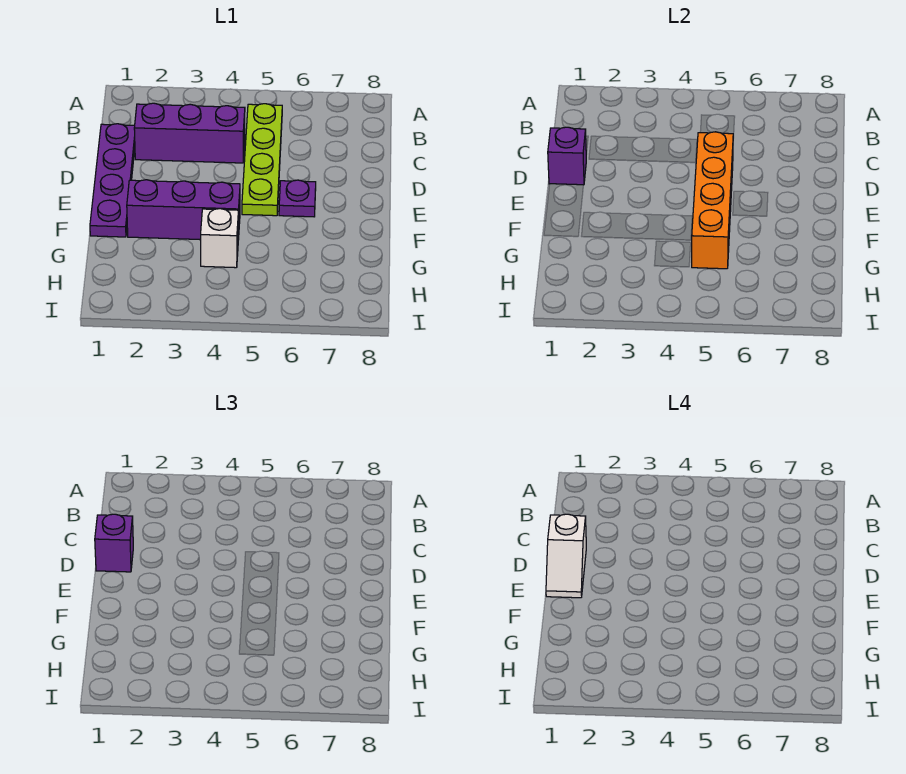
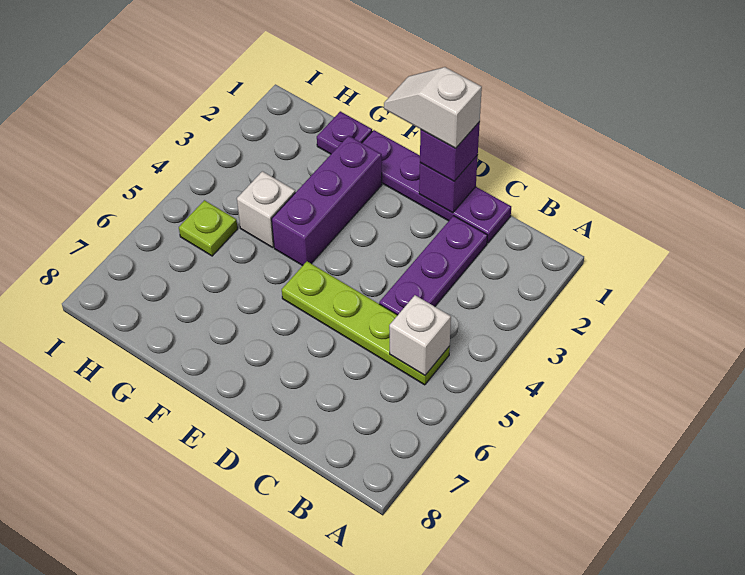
none -> white brick B5 level 2
purple brick C2:C4 level 1 -> purple plate C2:C4 level 1
orange brick D5:G5 level 2 -> none
purple plate E6 level 1 -> purple plate G1 level 1
none -> lime plate H5 level 1

